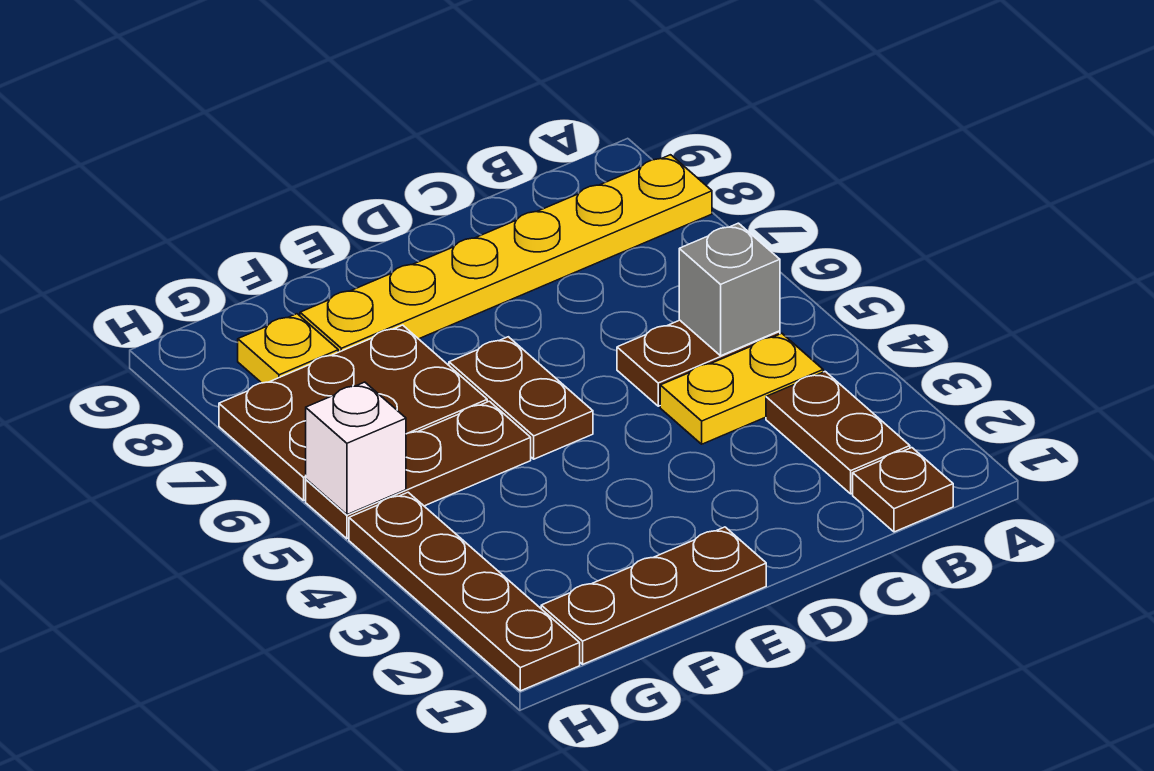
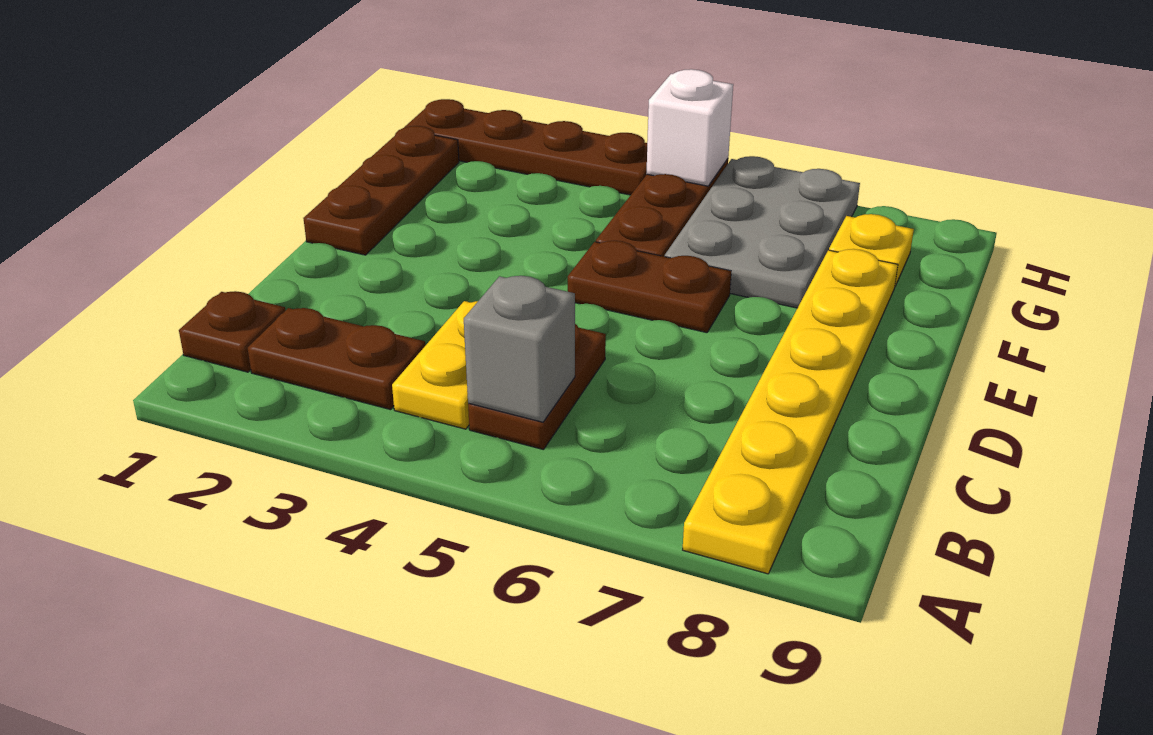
brown plate F6:H7 level 1 -> grey plate F6:H7 level 1

